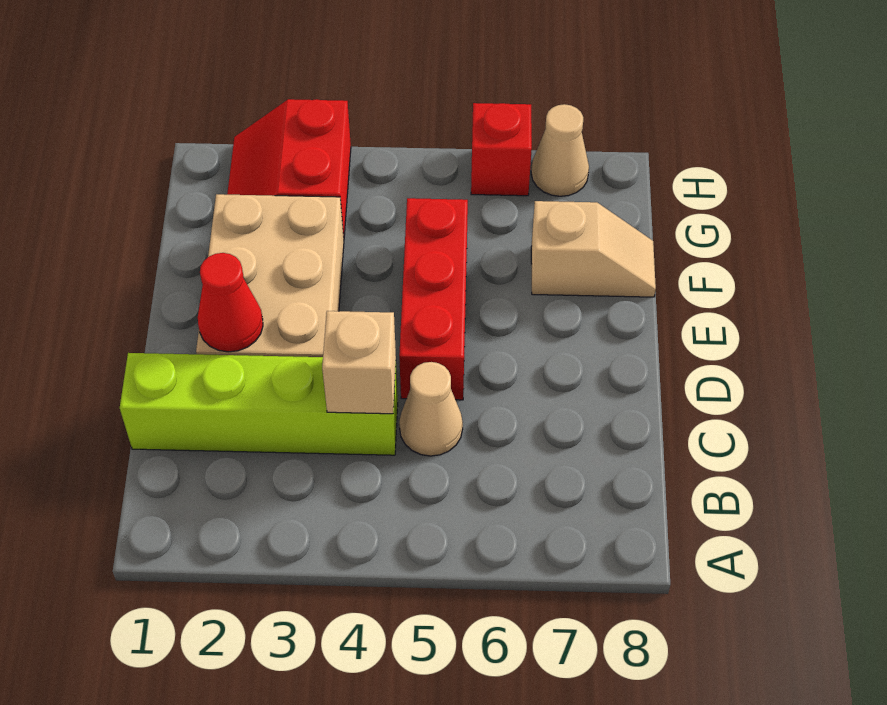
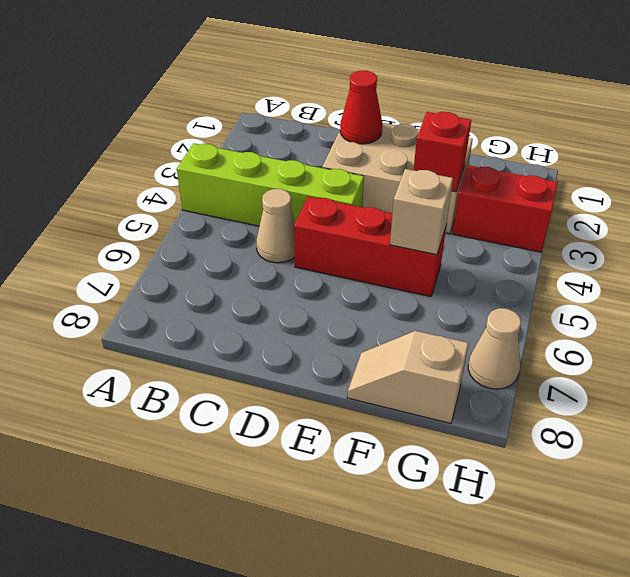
lime brick C1:C4 level 1 -> lime brick A4:D4 level 1
tan brick C4 level 2 -> tan brick F5 level 2
tan slope F7:F8 level 1 top 7 -> tan slope F8:G8 level 1 top G
red brick H6 level 1 -> red brick F3 level 2

